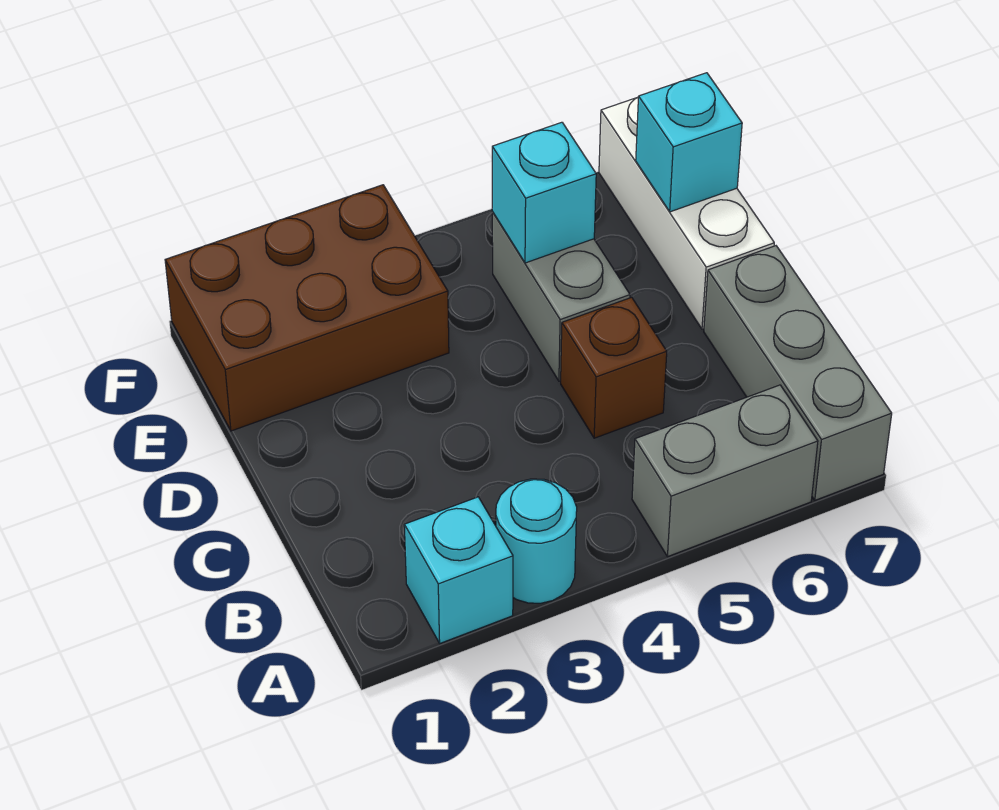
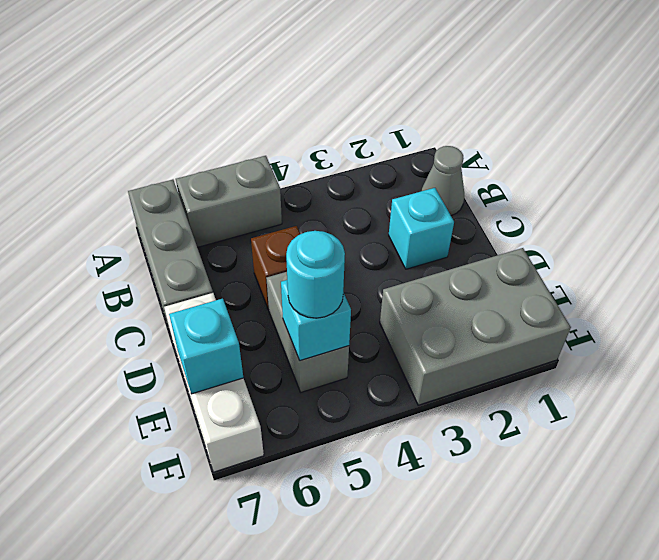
cyan brick A2 level 1 -> cyan brick C2 level 1
cyan round brick A3 level 1 -> cyan round brick E5 level 3
none -> grey cone B1 level 1
brown brick E1:F3 level 1 -> grey brick E1:F3 level 1

